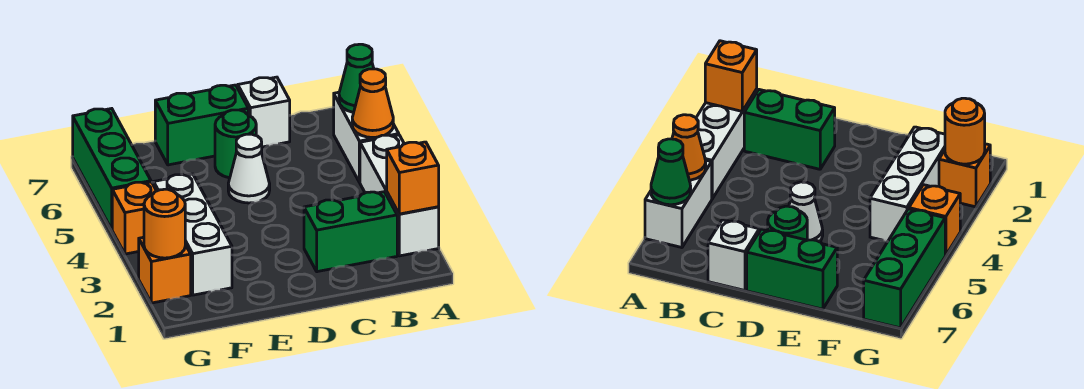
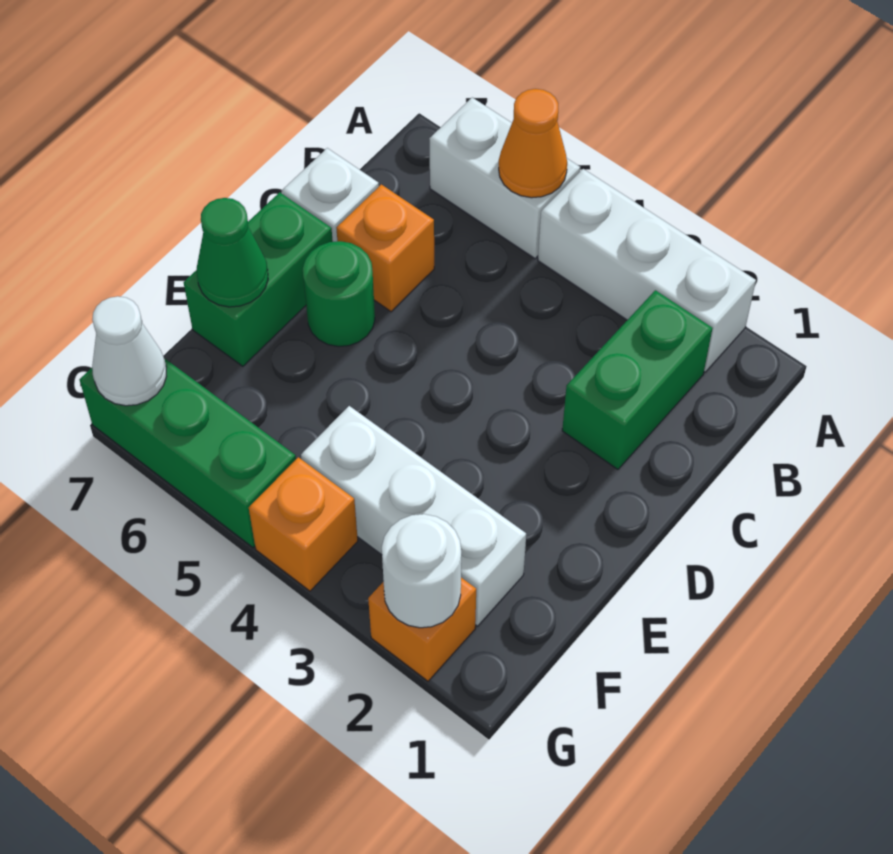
orange brick A2 level 2 -> orange brick C6 level 1
green cone A6 level 2 -> green cone E7 level 2
white cone D5 level 1 -> white cone G7 level 2
orange round brick G2 level 2 -> white round brick G2 level 2

